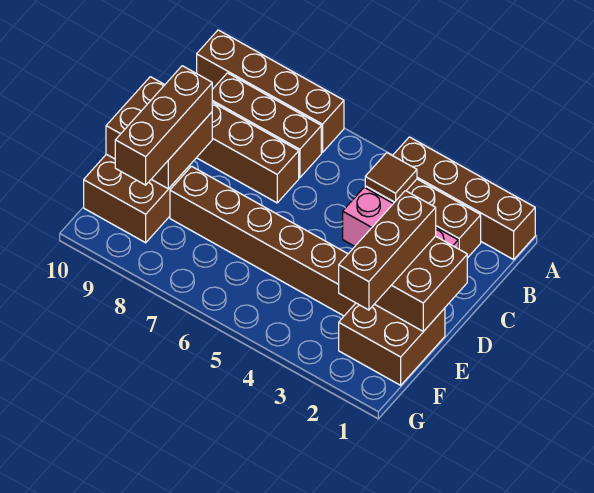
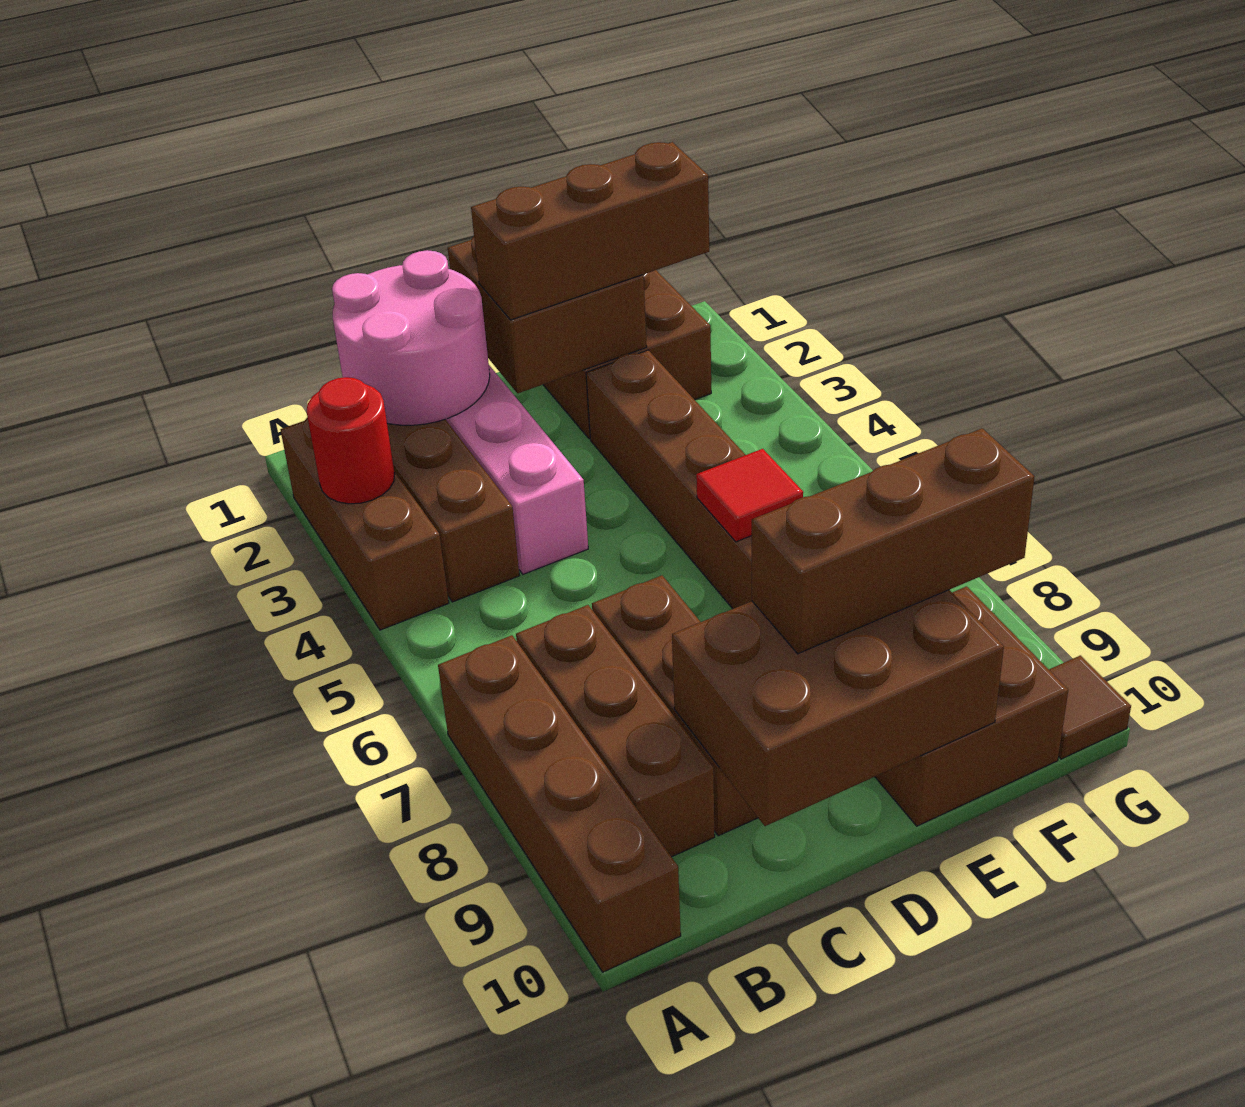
brown brick A1:A4 level 1 -> brown brick A2:A4 level 1
none -> red round brick A3 level 2
none -> pink round brick B1:C2 level 2
brown tile B4 level 2 -> brown tile G10 level 1
brown brick D9:E10 level 2 -> brown brick C9:E10 level 2
none -> red tile E6 level 2

